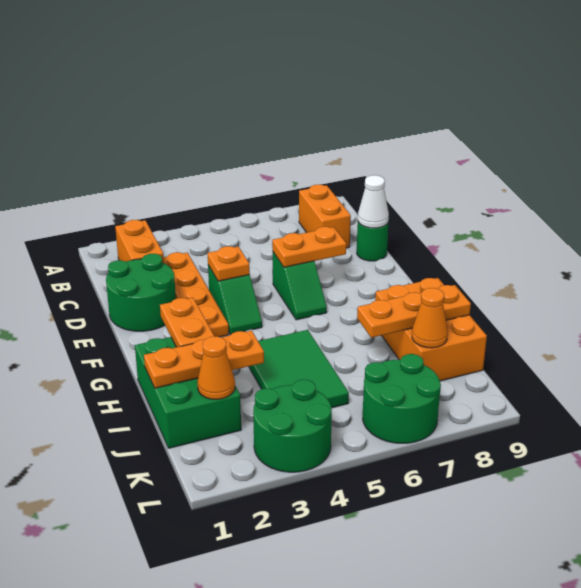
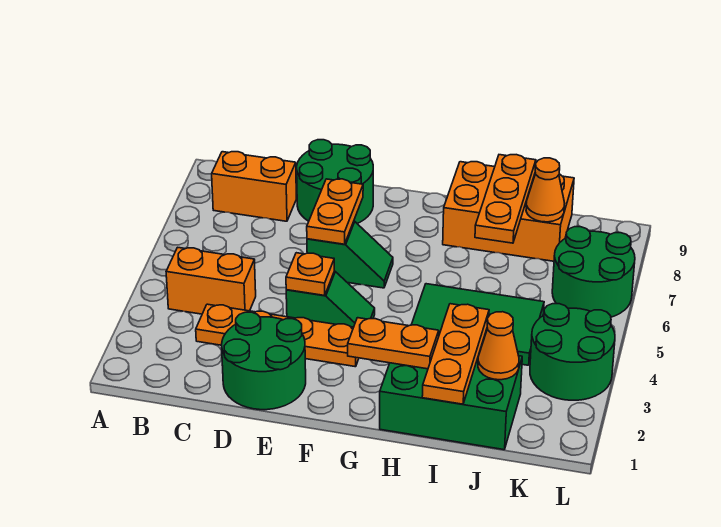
orange brick B2:C2 level 1 -> orange brick B4:C4 level 1
green round brick D9 level 1 -> green round brick D8:E9 level 1
white cone D9 level 2 -> none

